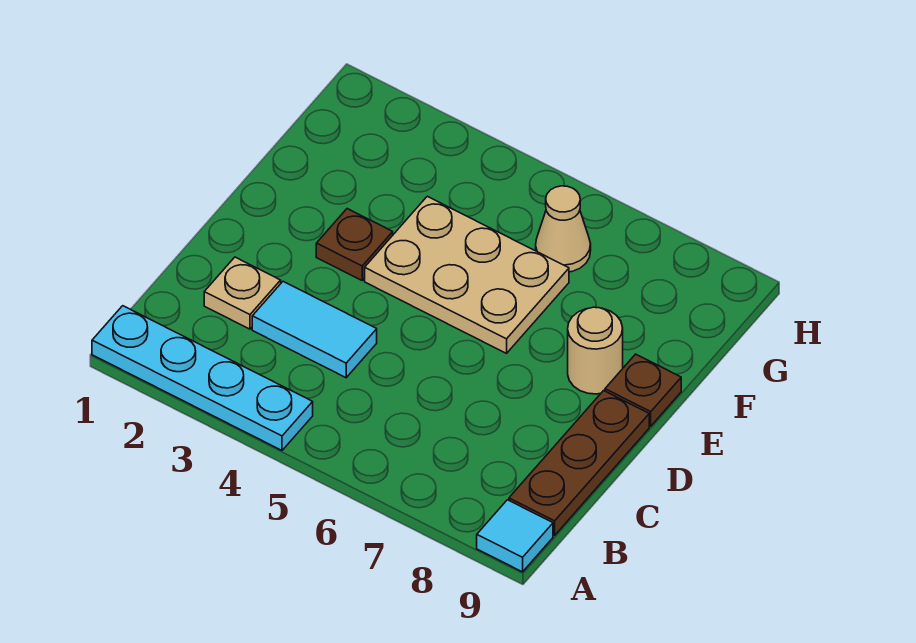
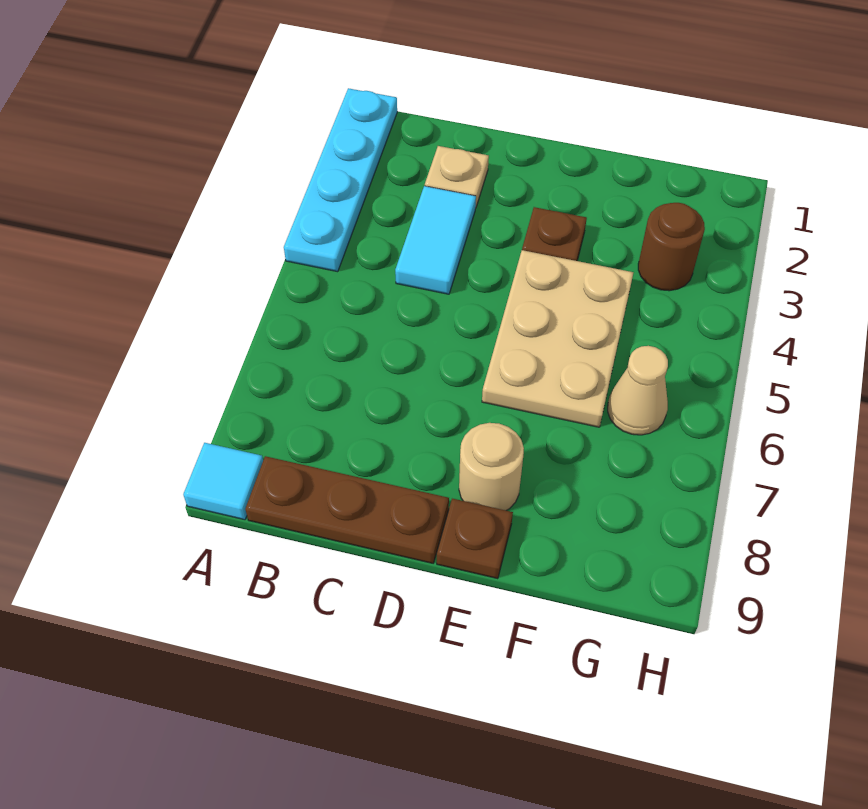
none -> brown round brick G3 level 1

